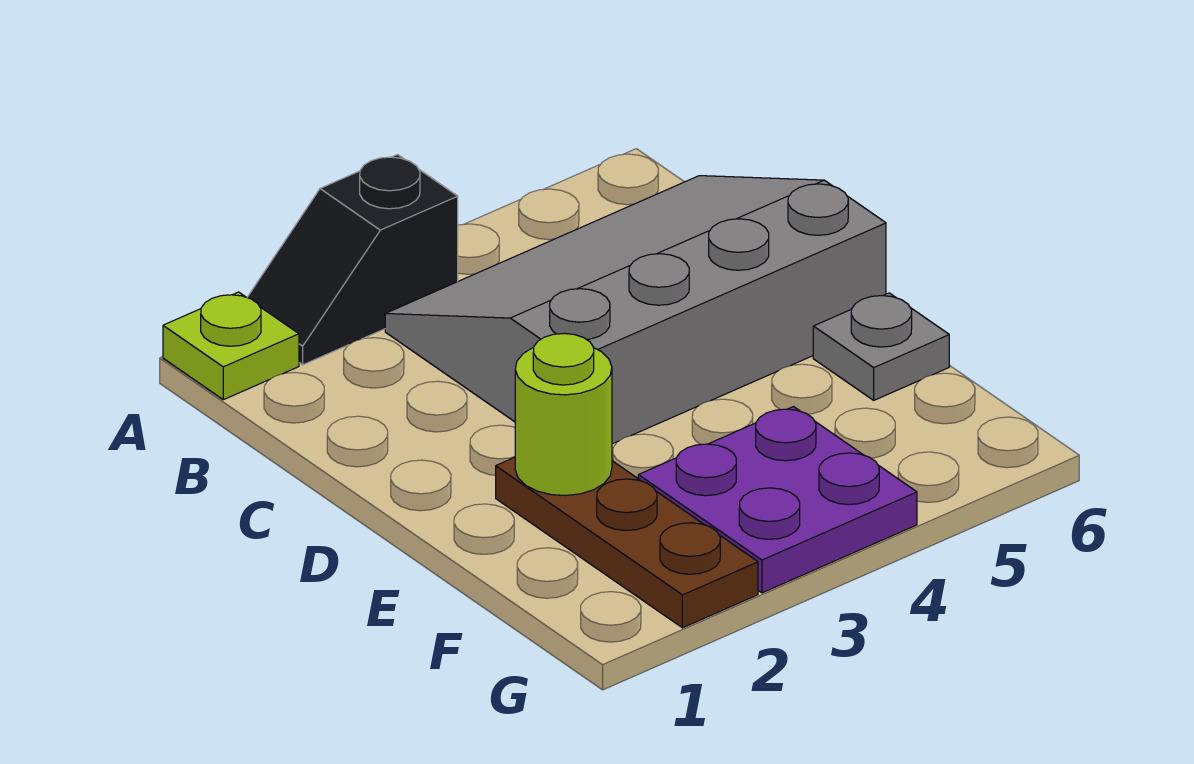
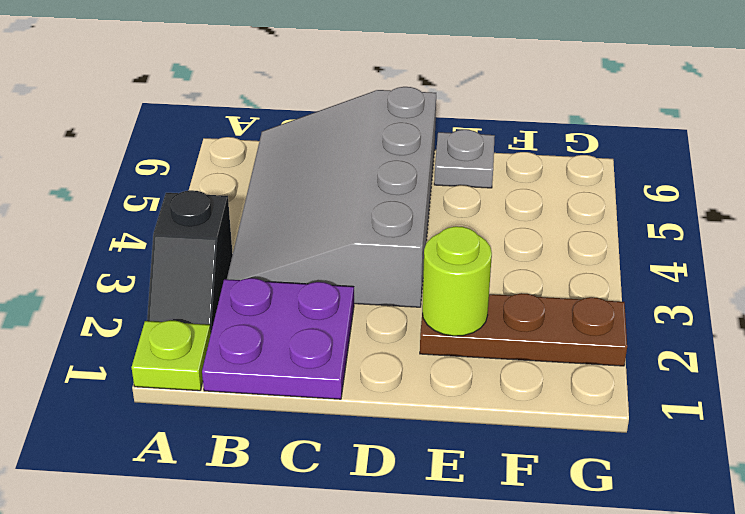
purple plate F3:G4 level 1 -> purple plate B1:C2 level 1

